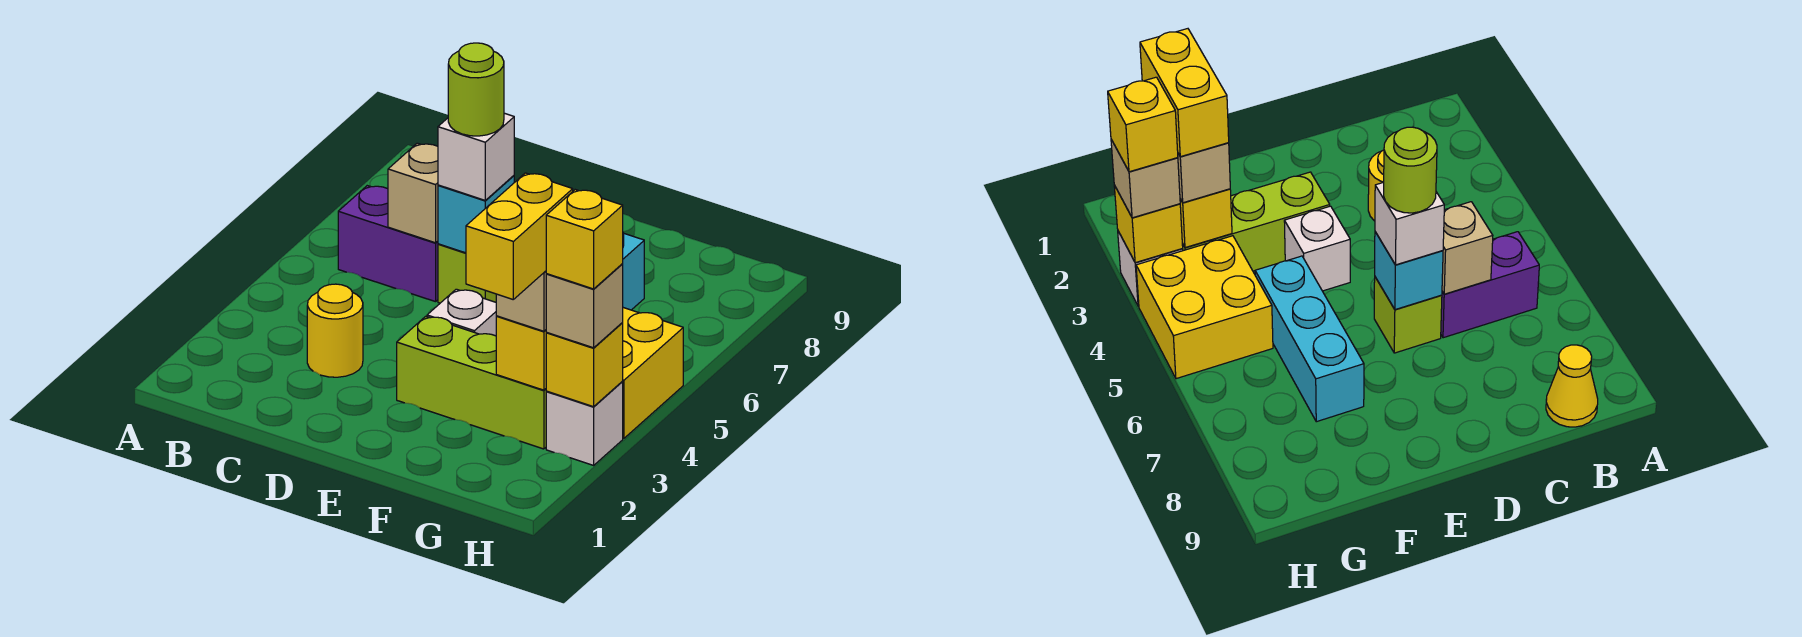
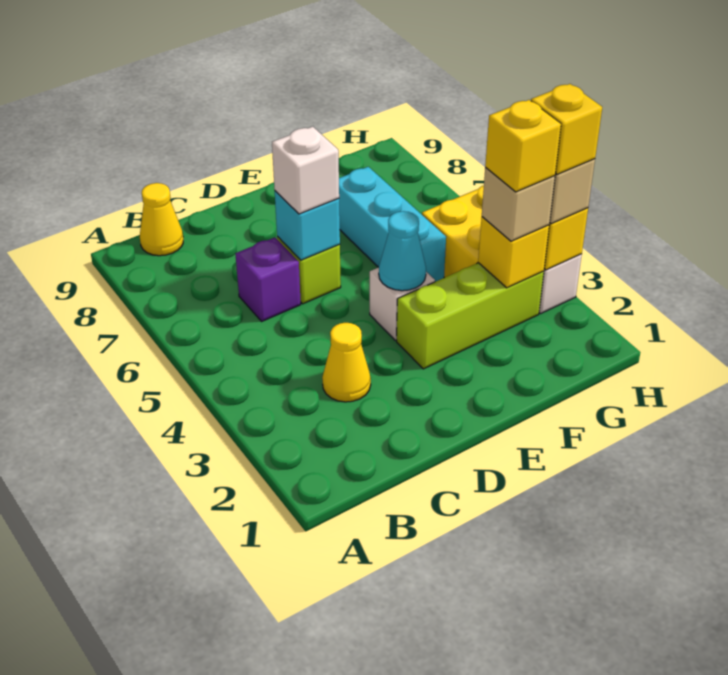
purple brick B6:C6 level 1 -> purple brick C6 level 1
yellow round brick C3 level 1 -> yellow cone C3 level 1
tan brick C6 level 2 -> none
lime round brick D6 level 4 -> none
none -> cyan cone E4 level 2
yellow brick G2:G3 level 4 -> yellow brick G3 level 4

